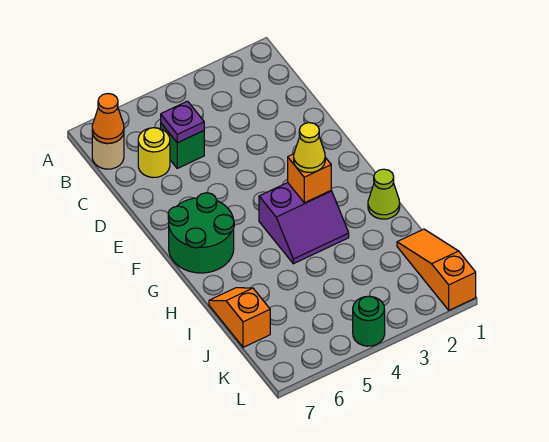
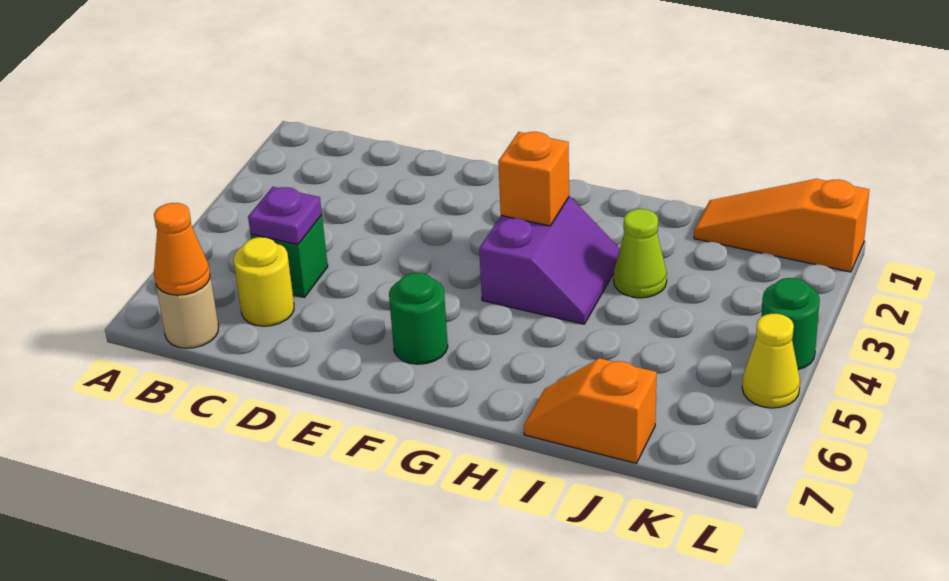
green round brick F6:G7 level 1 -> green round brick F6 level 1
yellow cone G3 level 3 -> yellow cone L5 level 1
lime cone H1 level 1 -> lime cone I3 level 1

